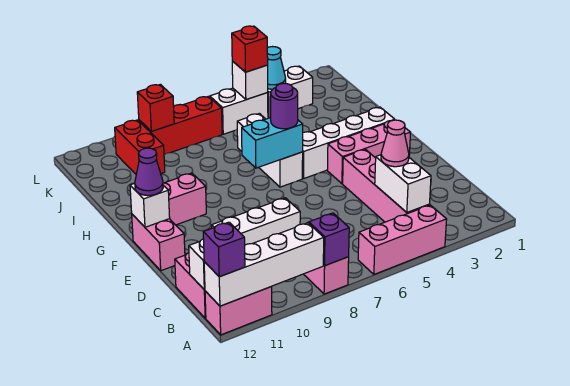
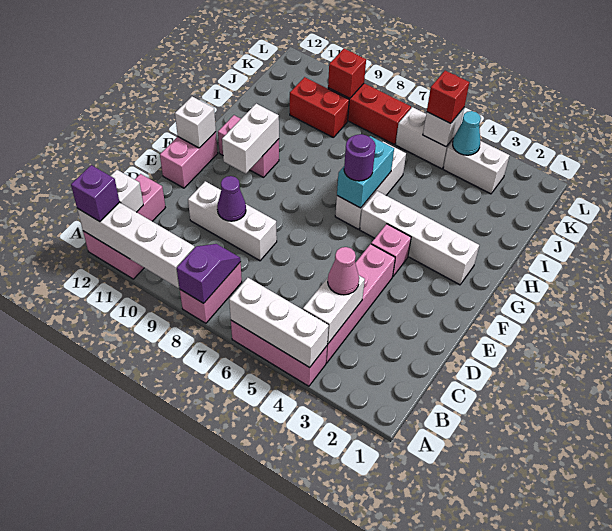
none -> white brick A4:A6 level 2
pink brick F2:F4 level 1 -> pink brick F4 level 1
none -> white brick F10:G10 level 2
purple cone F12 level 3 -> purple cone D9 level 2
cyan brick G6:G7 level 2 -> cyan brick G6:H6 level 2
red brick J10:K10 level 1 -> red brick J9:J10 level 1

